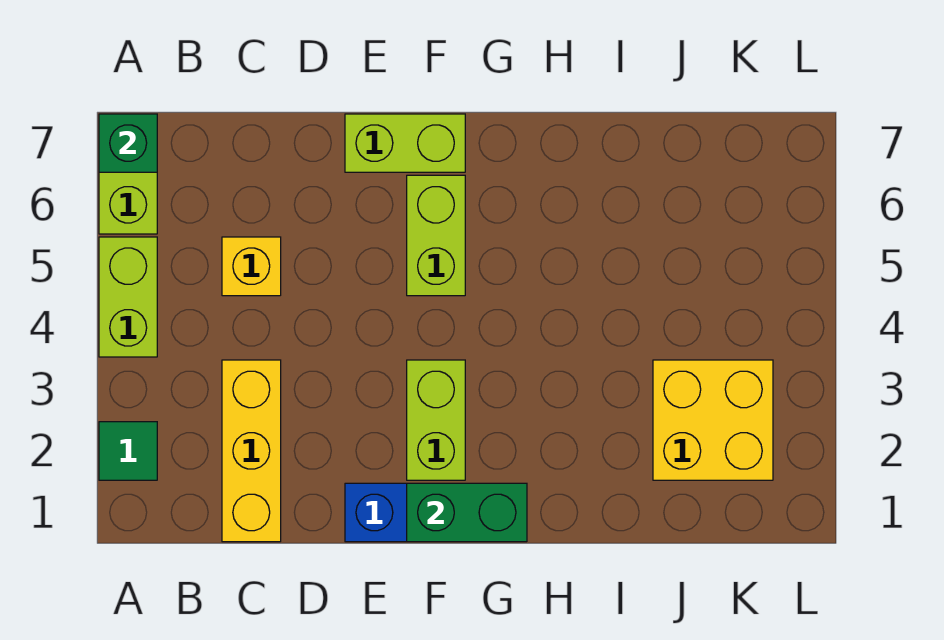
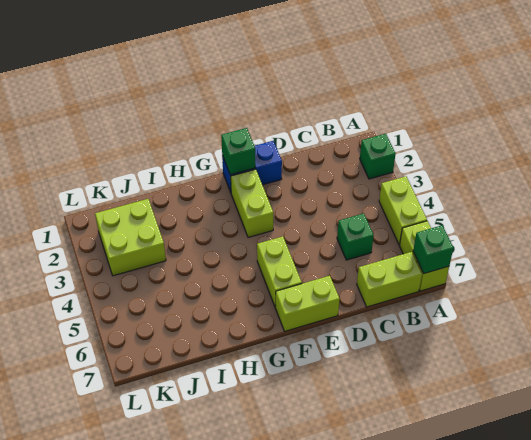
green tile A2 level 1 -> green brick A2 level 1
none -> lime brick B7:C7 level 1
yellow brick C1:C3 level 1 -> none
yellow brick C5 level 1 -> green brick C5 level 1
green brick F1:G1 level 2 -> green brick F1 level 2
yellow brick J2:K3 level 1 -> lime brick J2:K3 level 1

